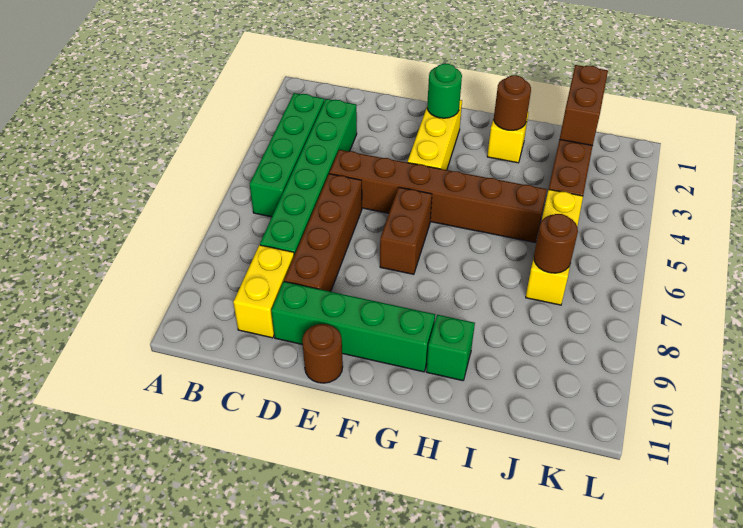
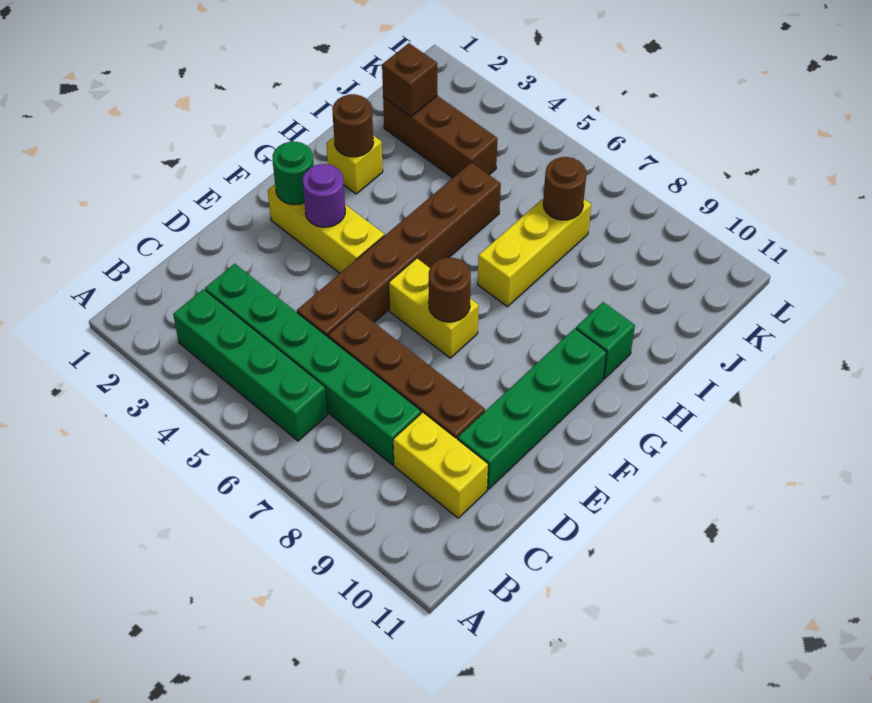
brown round brick E11 level 1 -> brown round brick F7 level 2
none -> purple round brick F3 level 2
brown brick F6:F7 level 1 -> yellow brick F6:F7 level 1
brown brick J1:J2 level 2 -> brown brick J2 level 2
yellow brick J5:J7 level 1 -> yellow brick H7:J7 level 1

